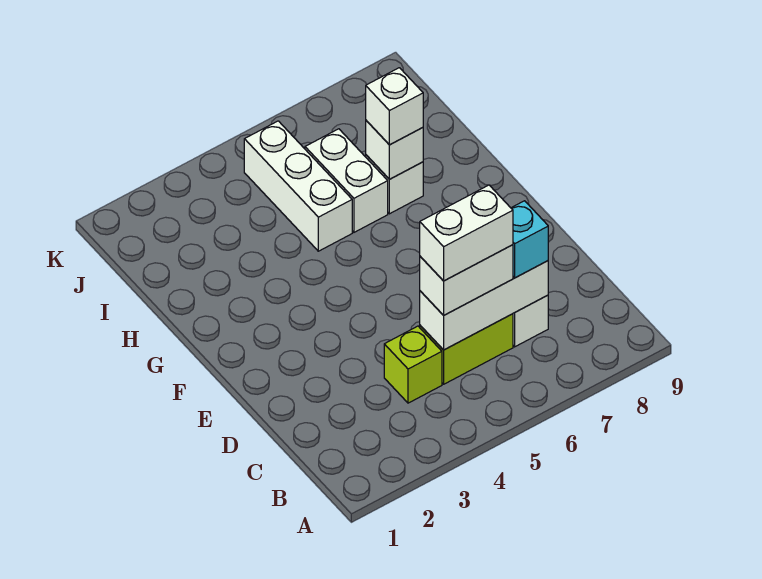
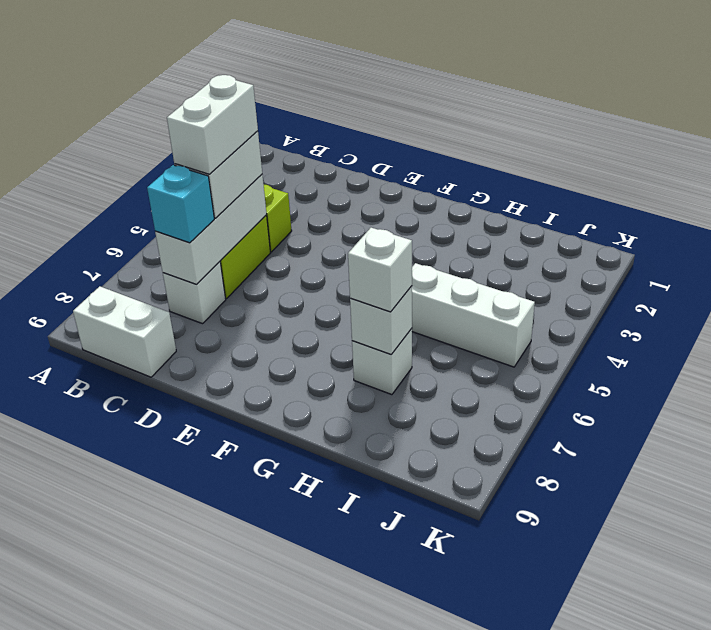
white brick H6:I6 level 1 -> white brick B9:C9 level 1

